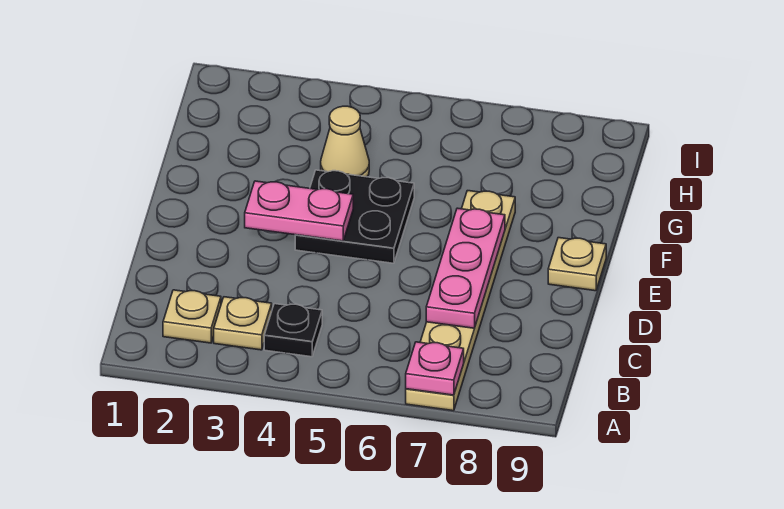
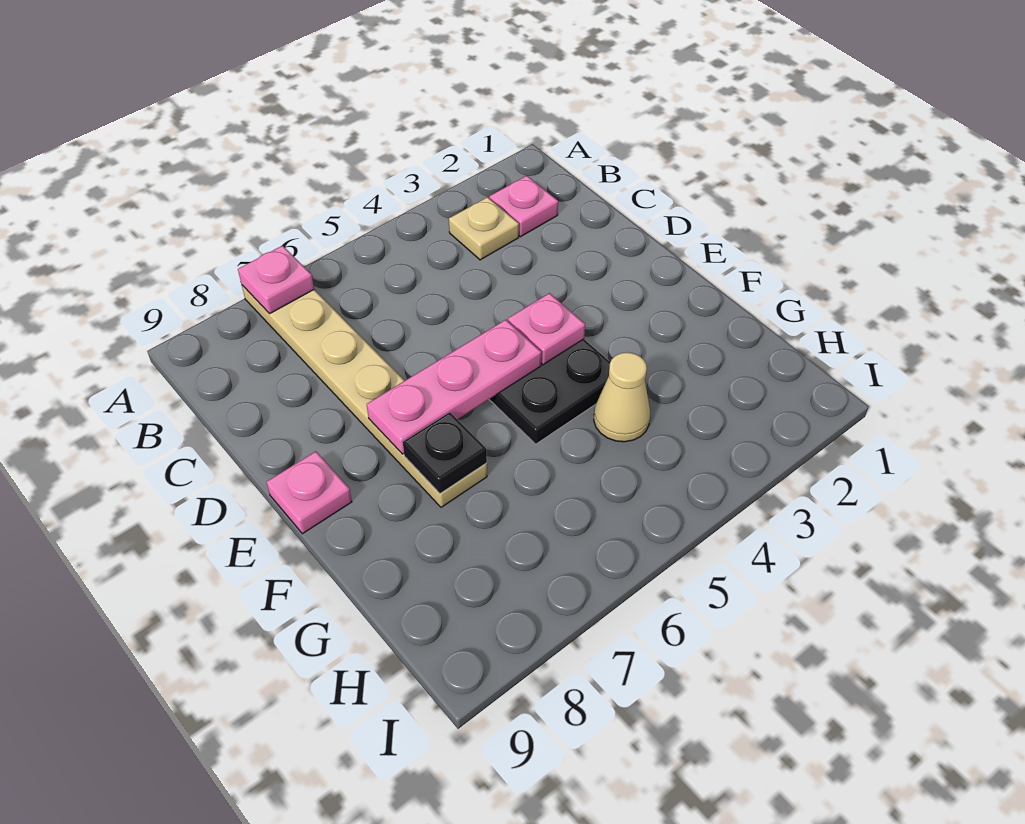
tan plate B2 level 1 -> pink plate B2 level 1
black plate B4 level 1 -> black plate F7 level 2
pink plate C7:E7 level 2 -> pink plate E5:E7 level 2
pink plate E3:E4 level 2 -> pink plate E4 level 2
tan plate E9 level 1 -> pink plate E9 level 1

